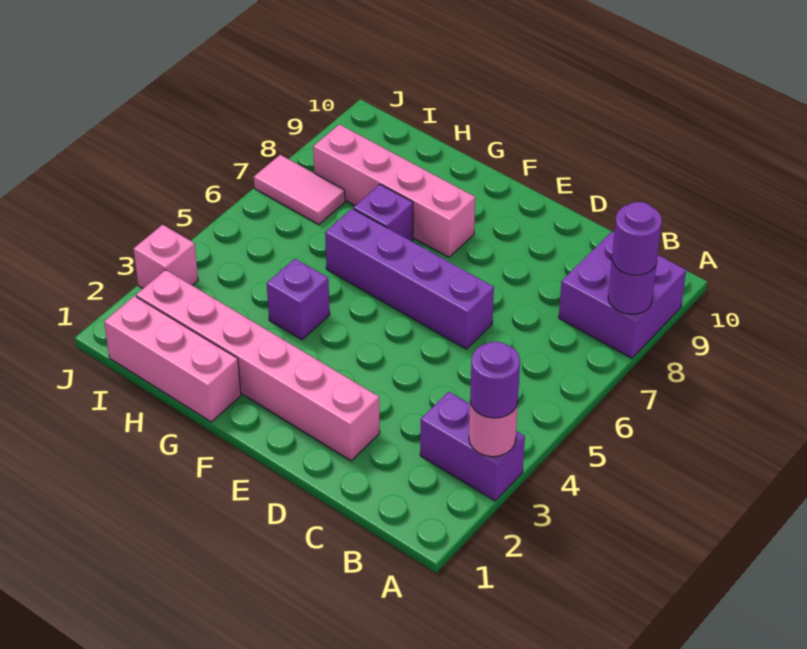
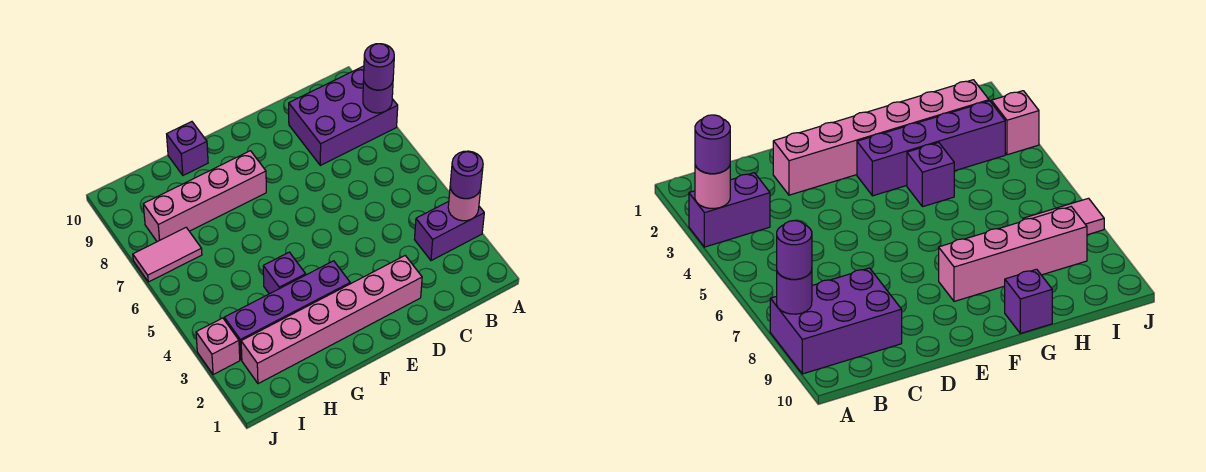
purple brick A8:B9 level 1 -> purple brick A8:C9 level 1
purple brick D6:G6 level 1 -> purple brick F3:I3 level 1
pink brick G1:I1 level 1 -> none
purple brick G7 level 1 -> purple brick G10 level 1

